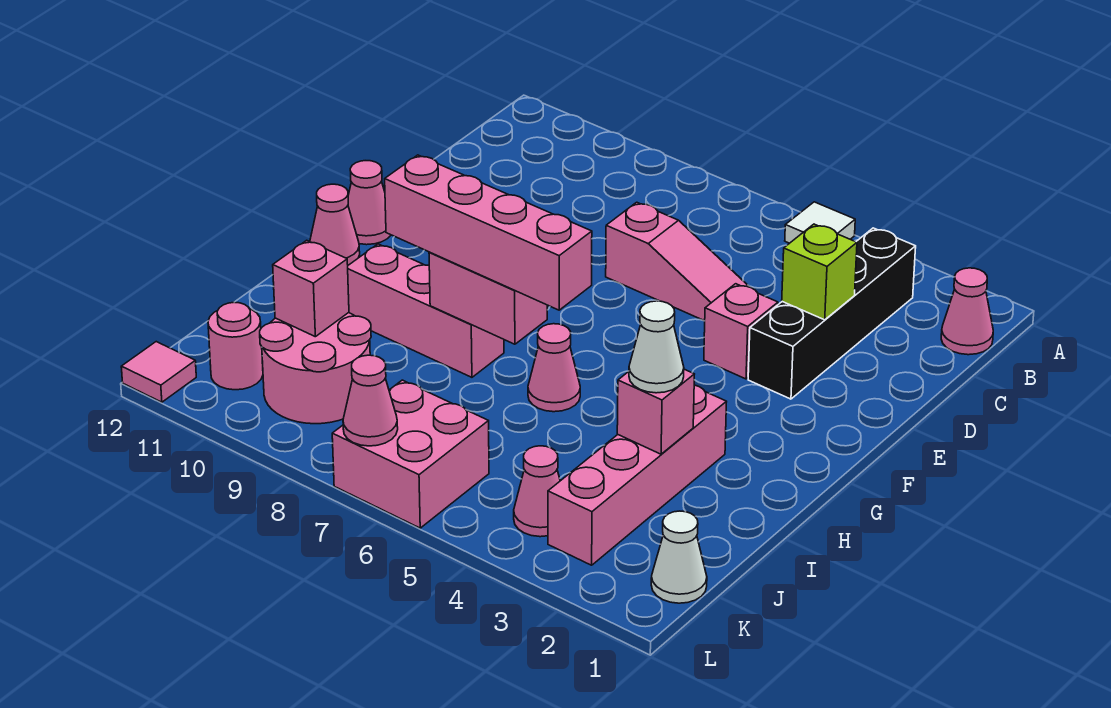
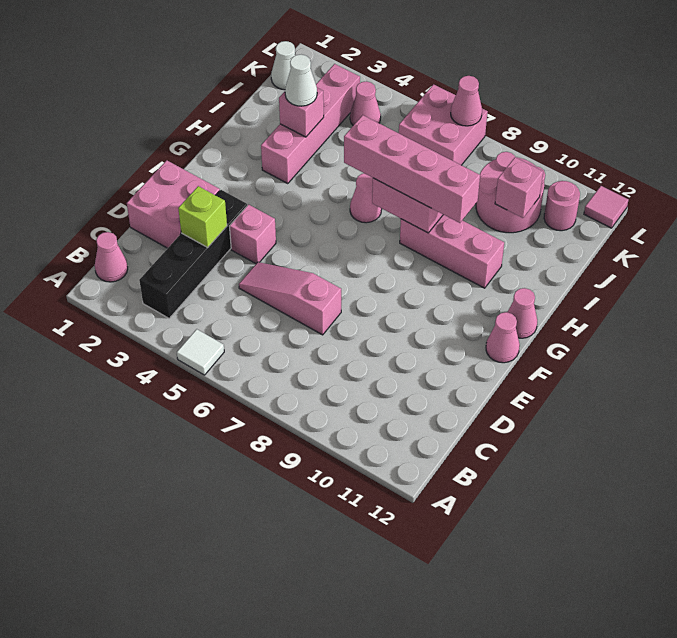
none -> pink brick D1:E2 level 1

